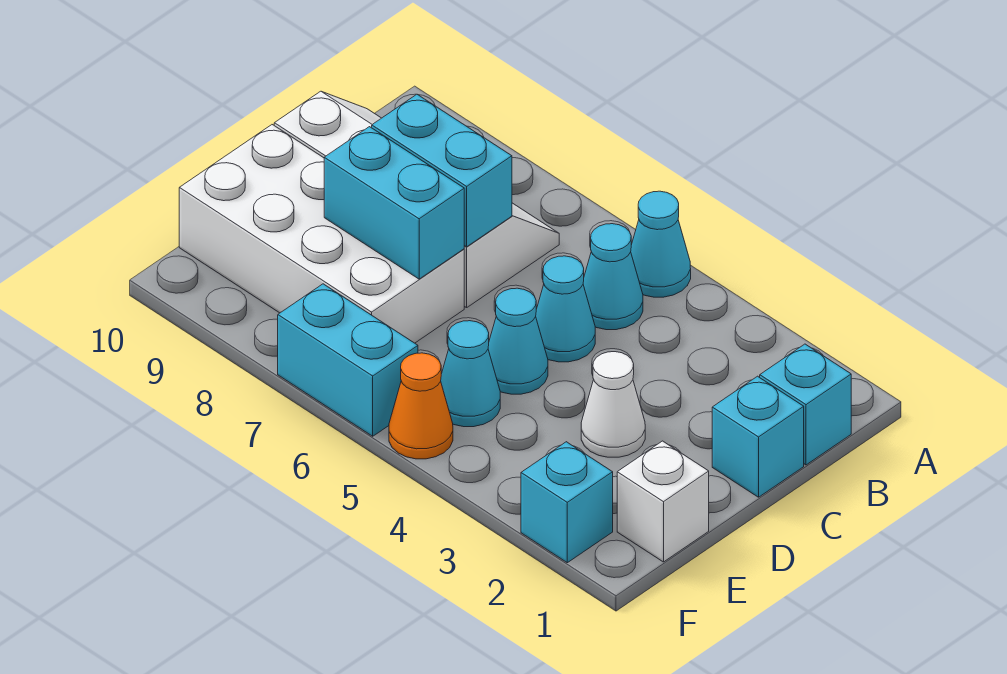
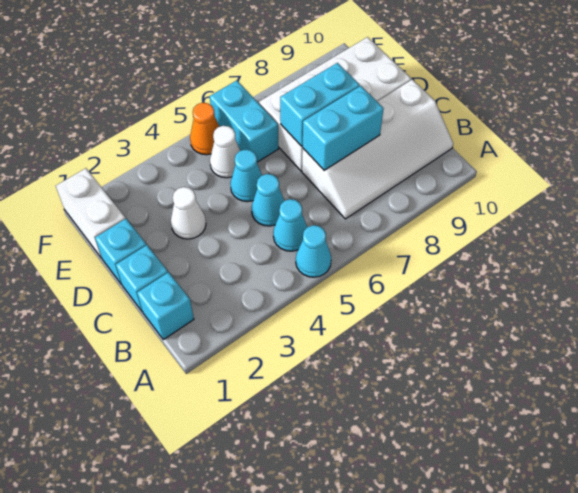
white brick E1 level 1 -> white brick E1:F1 level 1
cyan cone E5 level 1 -> white cone E5 level 1
cyan brick F2 level 1 -> cyan brick D1 level 1
cyan brick F6:F7 level 1 -> cyan brick E6:F6 level 1

